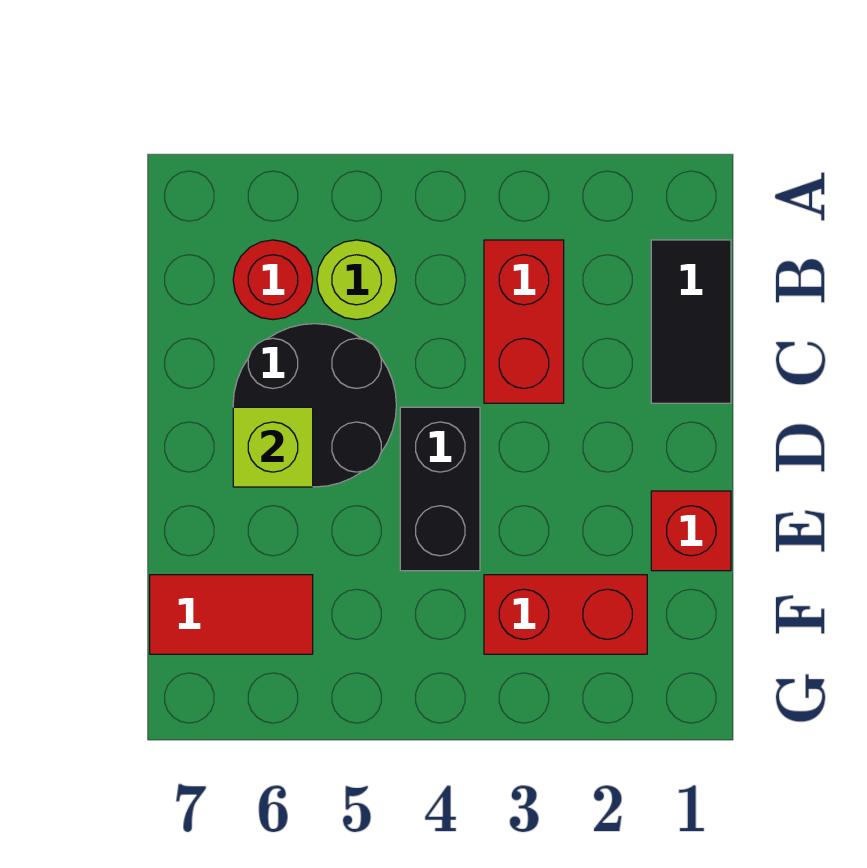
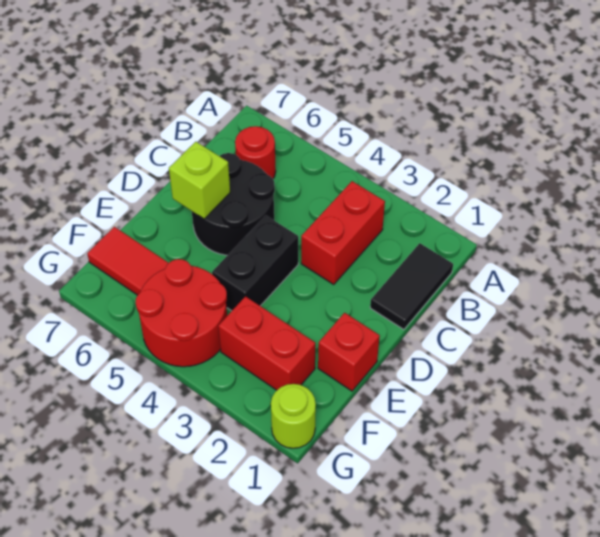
lime round brick B5 level 1 -> lime round brick G1 level 1
none -> red round brick F4:G5 level 1

